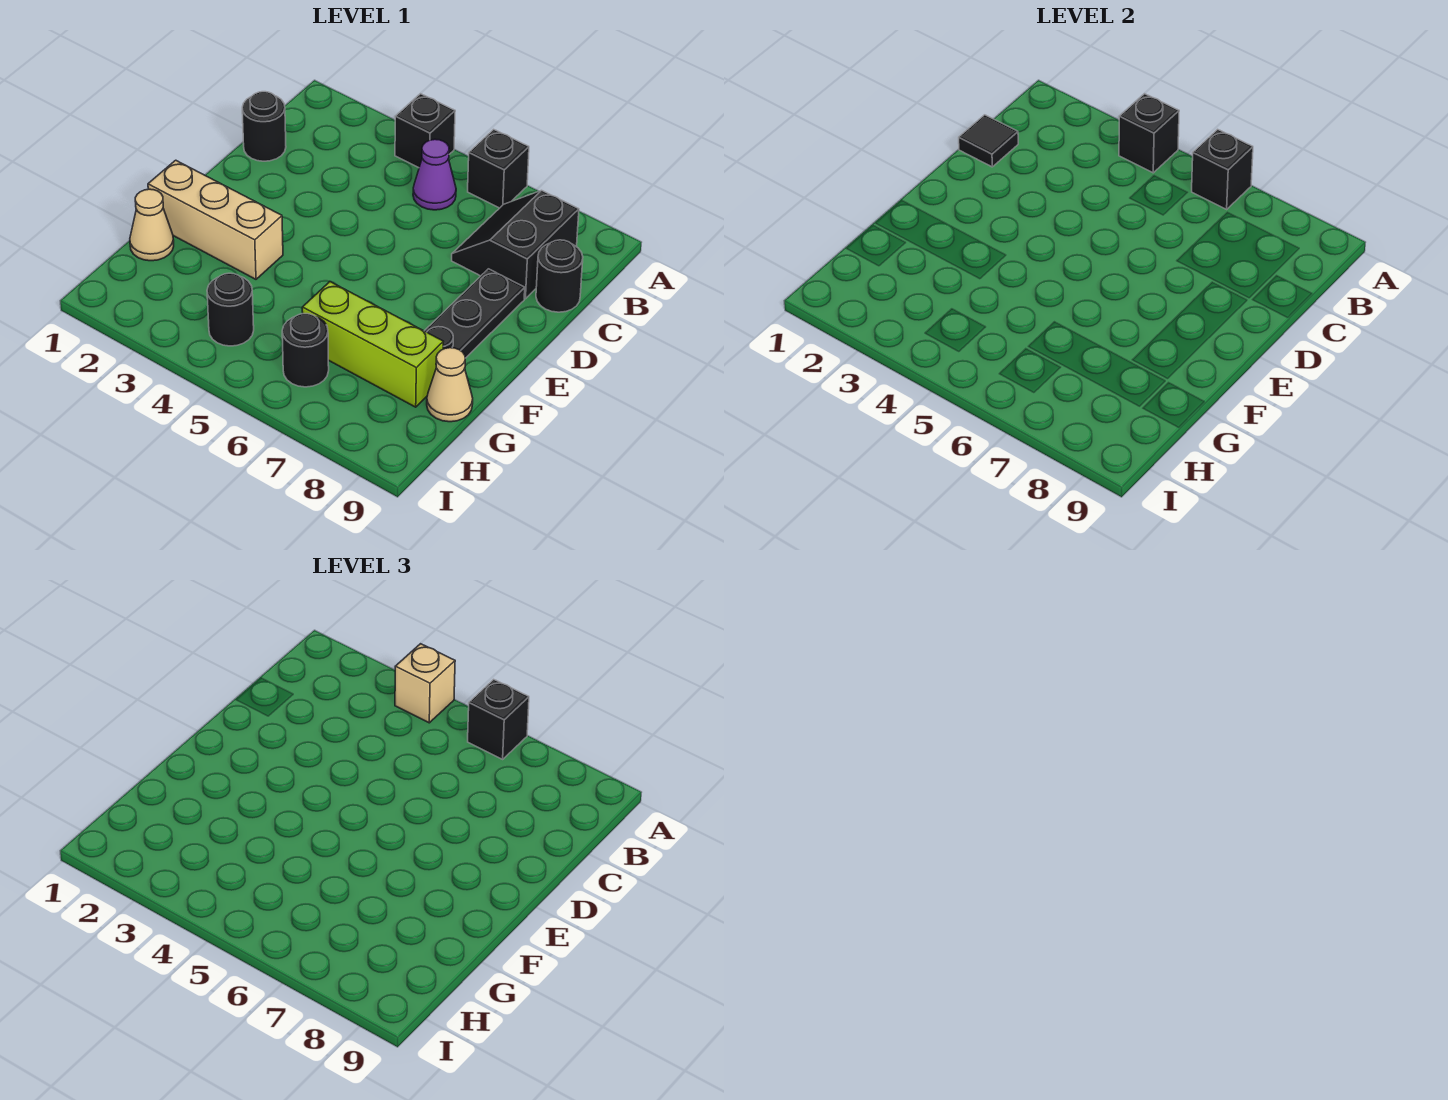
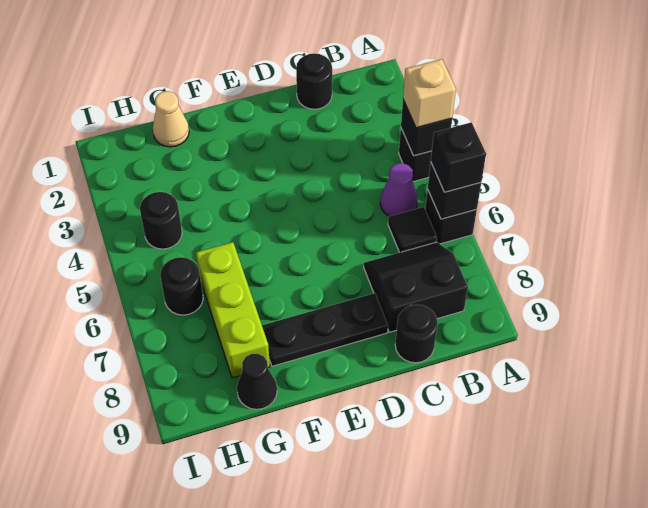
black tile C1 level 2 -> black tile B6 level 1
tan brick F1:F3 level 1 -> none
tan cone G9 level 1 -> black cone G9 level 1

